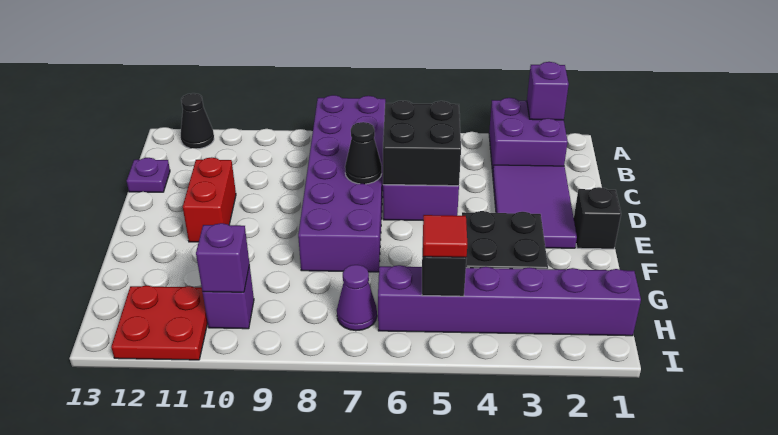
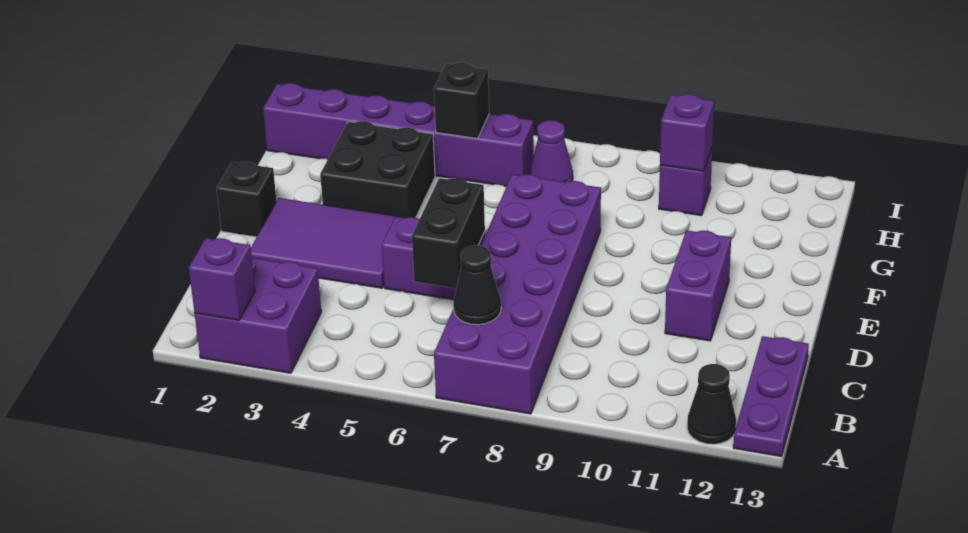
purple tile C2:E3 level 1 -> purple tile D2:E4 level 1
black brick C5:D6 level 2 -> black brick C6:D6 level 2
purple plate C13 level 1 -> purple plate A13:C13 level 1
black cone D7 level 2 -> black cone B7 level 2
red brick D11:E11 level 1 -> purple brick D11:E11 level 1
red tile H5 level 3 -> none
red plate H11:I12 level 1 -> none

